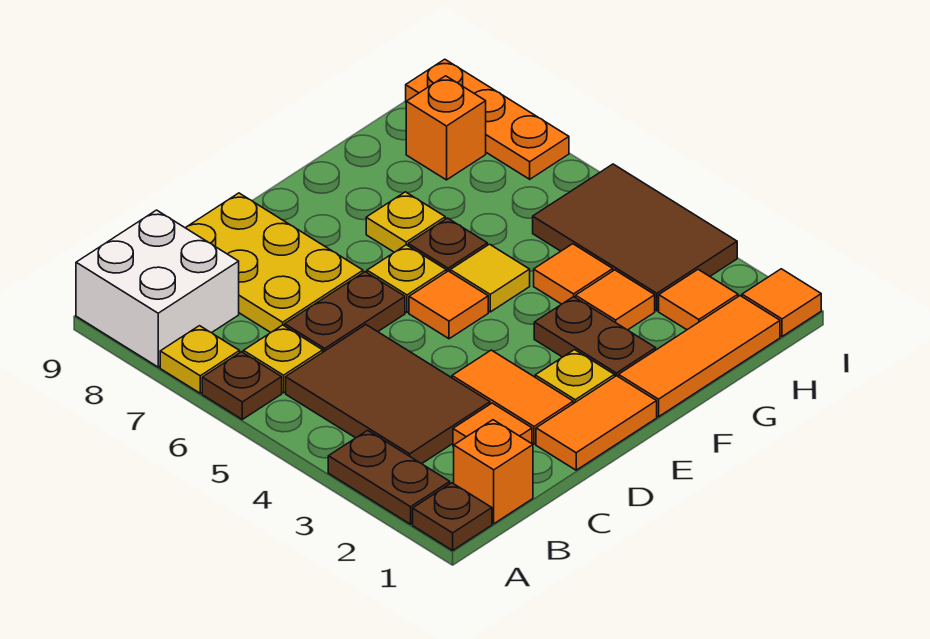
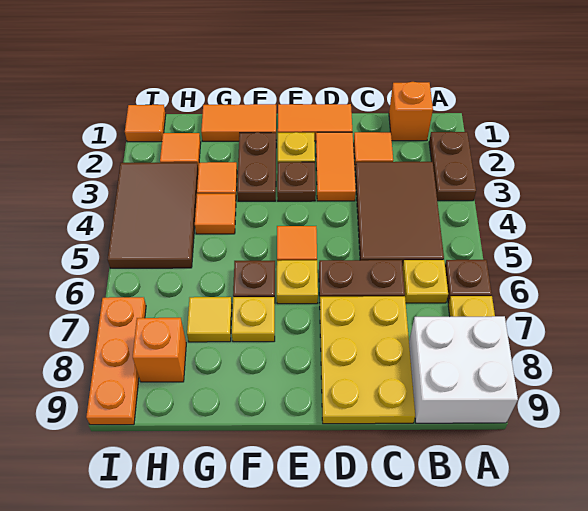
brown plate A1 level 1 -> brown plate E3 level 1
orange tile F1:H1 level 1 -> orange tile F1:G1 level 1
yellow tile F5 level 1 -> yellow tile G7 level 1

